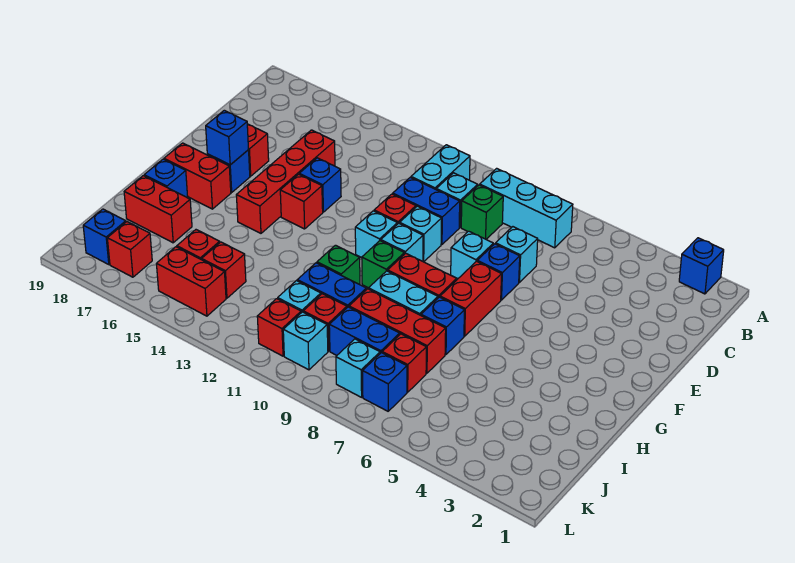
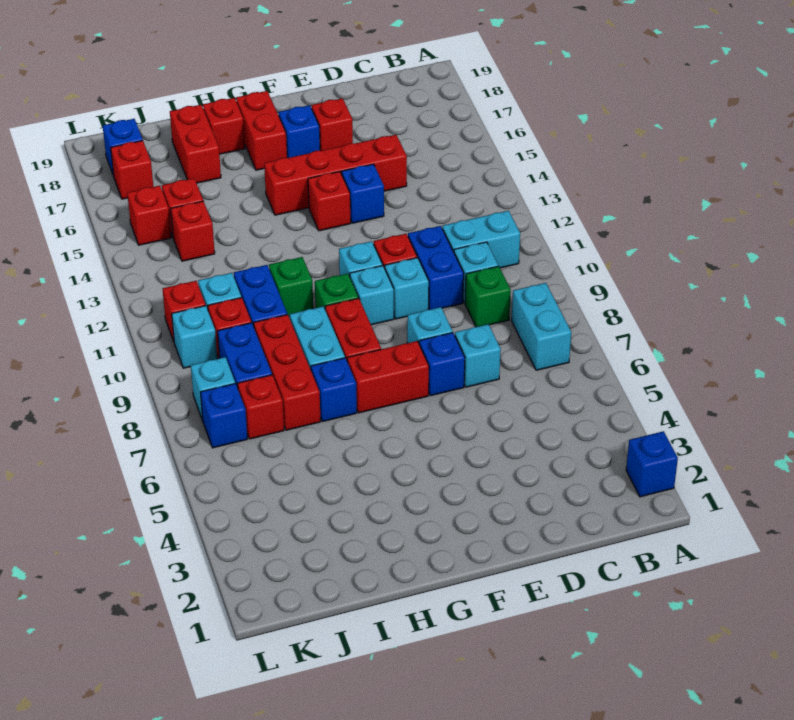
cyan brick B7:B9 level 1 -> cyan brick B7:B8 level 1
blue brick F17 level 2 -> none
blue brick H18 level 1 -> red brick H18 level 1
red brick K14:K15 level 1 -> red brick K15 level 1

